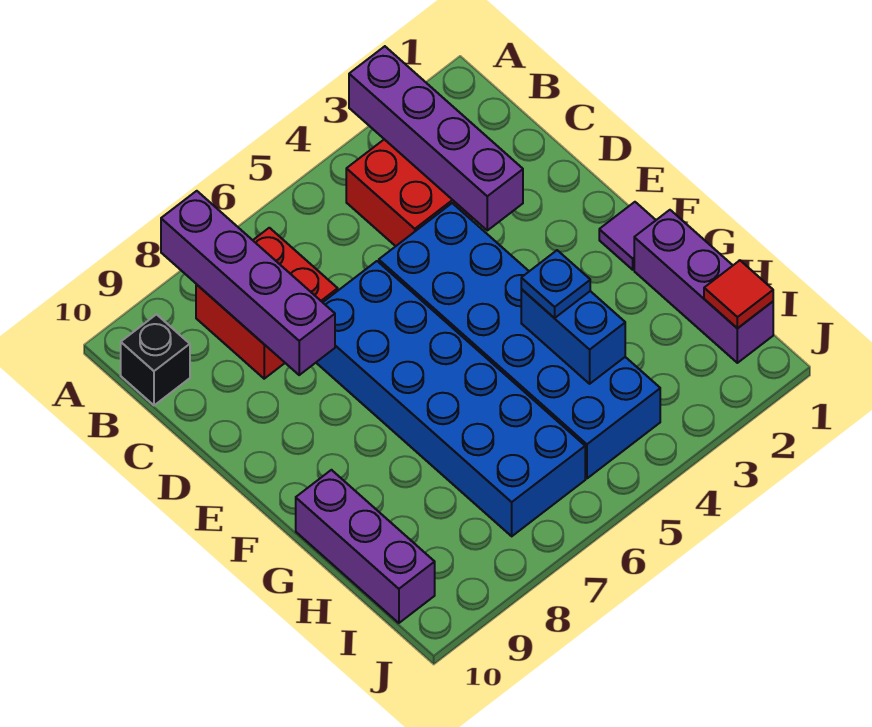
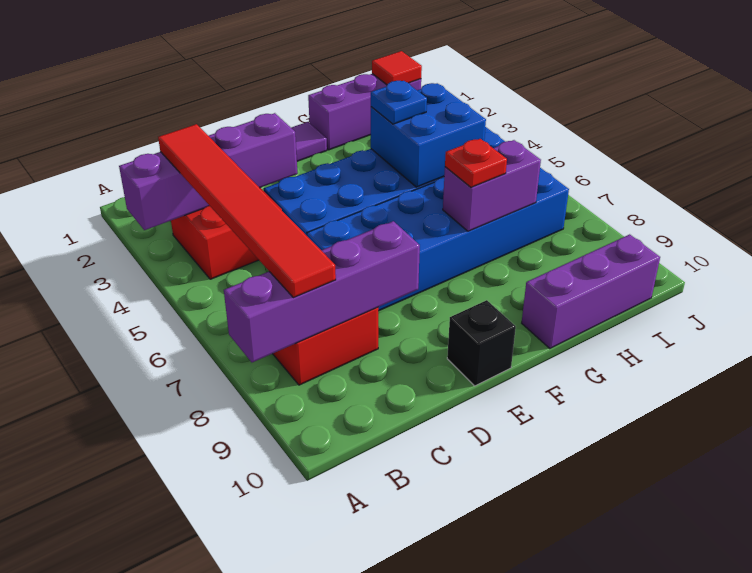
none -> red tile B3:B8 level 3
black brick B10 level 1 -> black brick E10 level 1
blue brick G4:H4 level 2 -> blue brick G4:H5 level 2
none -> purple brick G7:H7 level 2
none -> red plate G7 level 3

